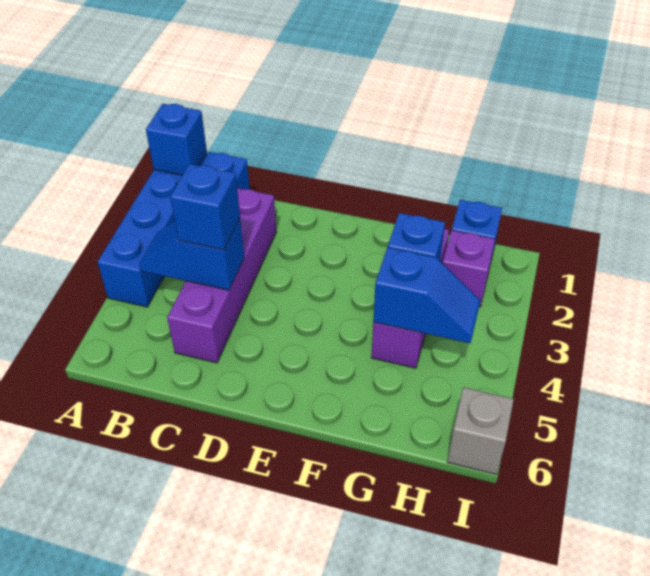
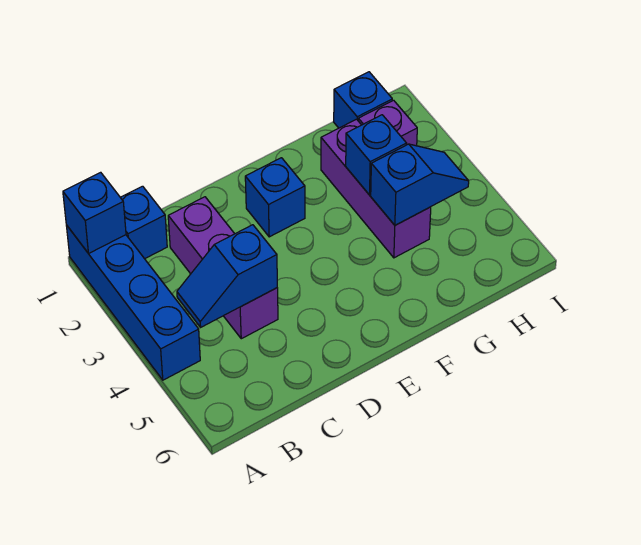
purple brick C2:C5 level 1 -> purple brick C2:C4 level 1
blue brick C4 level 3 -> blue brick E2 level 1
grey brick I6 level 1 -> none

